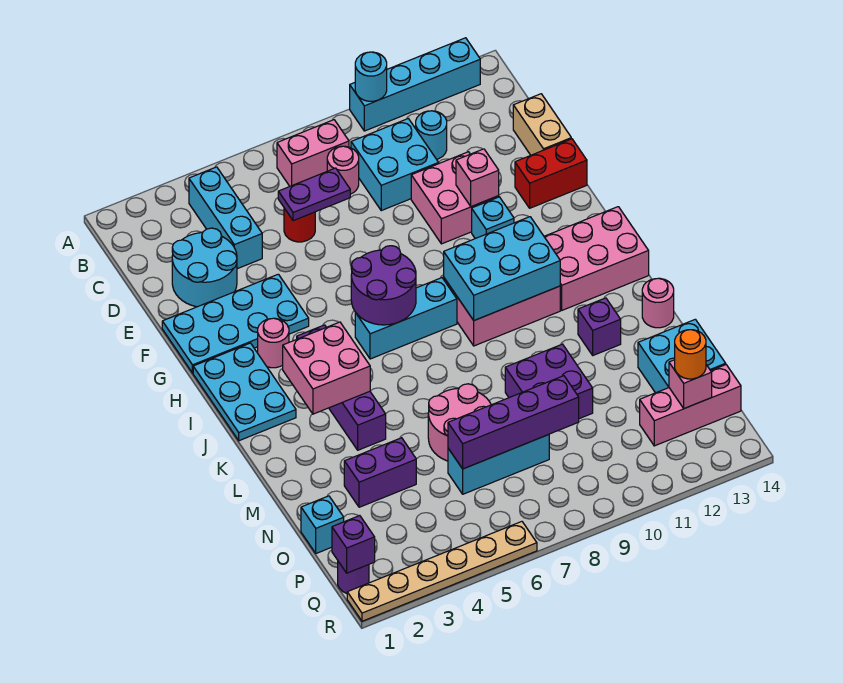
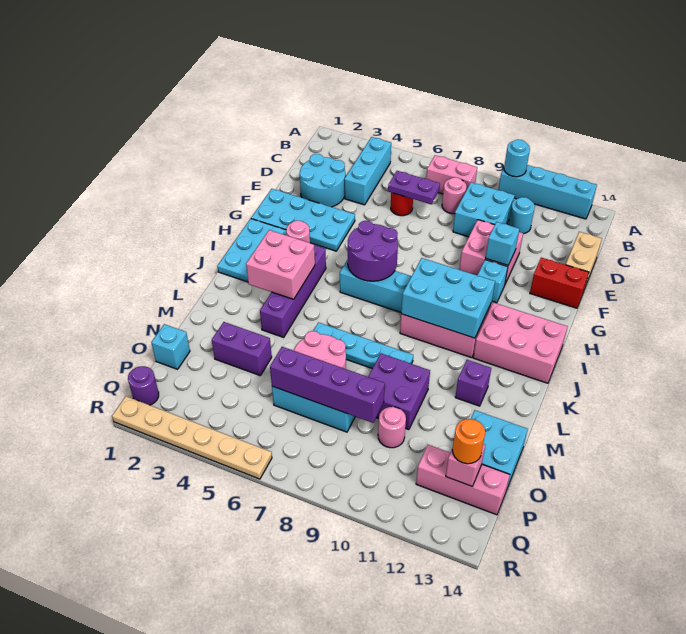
pink brick F11 level 2 -> cyan brick F11 level 2
none -> cyan plate L6:L9 level 1
pink round brick L14 level 1 -> pink round brick O10 level 1
purple brick Q1 level 2 -> none

